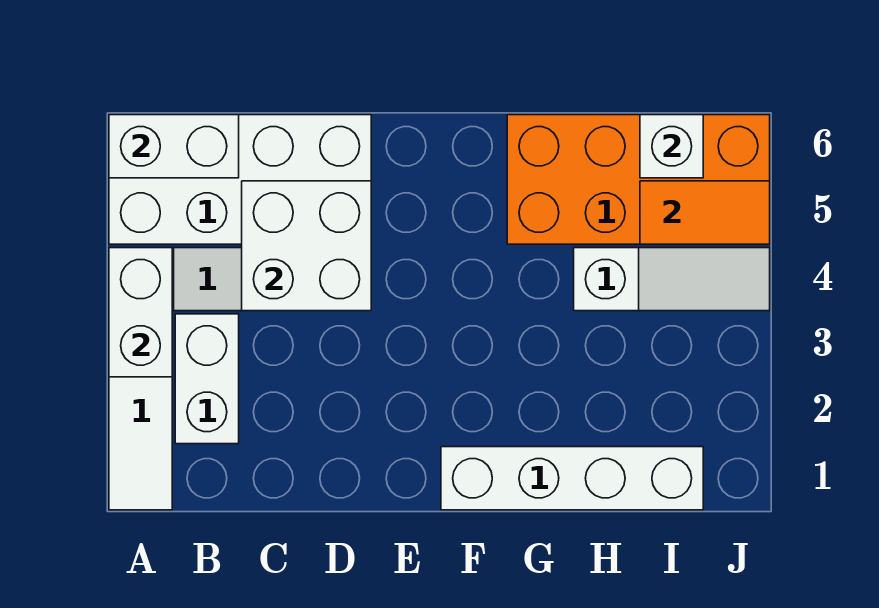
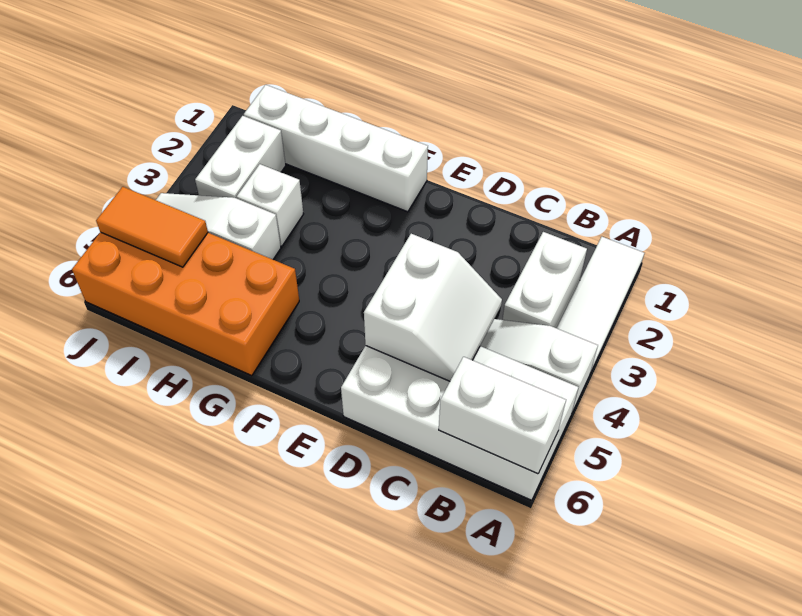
white brick A3:A4 level 2 -> white brick I2:I3 level 1
white brick C4:D5 level 2 -> white slope C4:D5 level 2 top D
white brick I6 level 2 -> white brick H3 level 1

